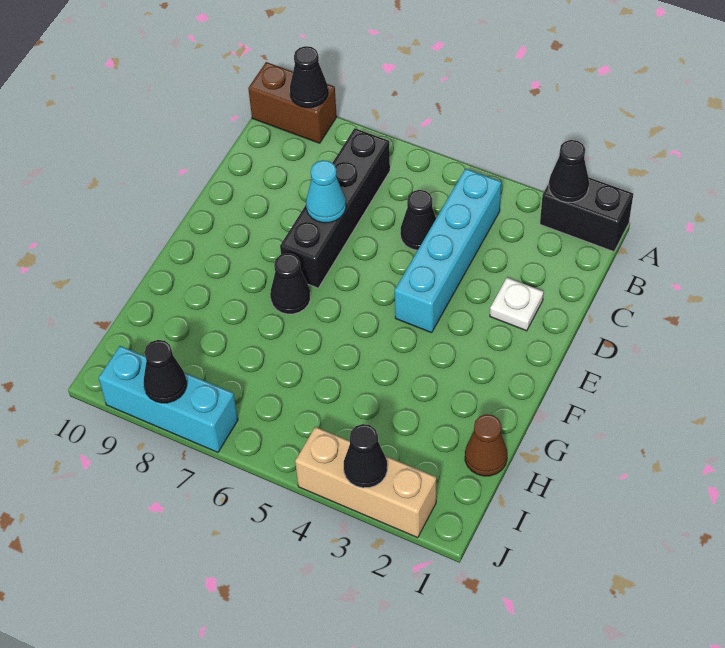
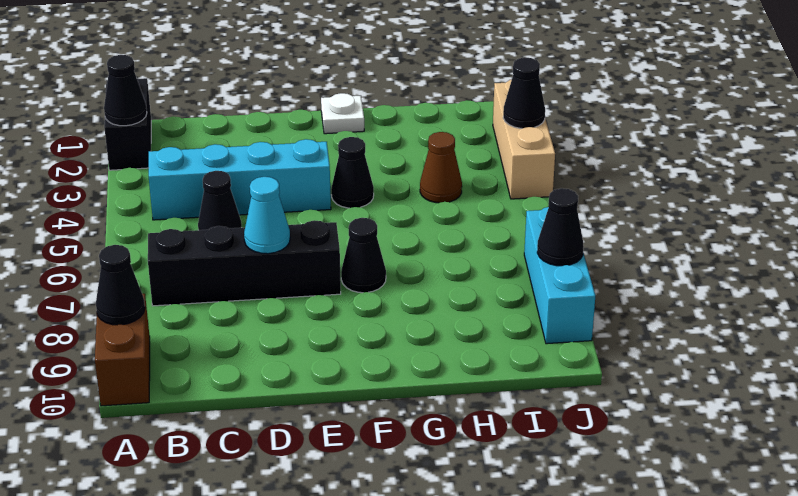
white plate D2 level 1 -> white plate F1 level 1
none -> black cone F4 level 1
brown cone H1 level 1 -> brown cone H4 level 1

